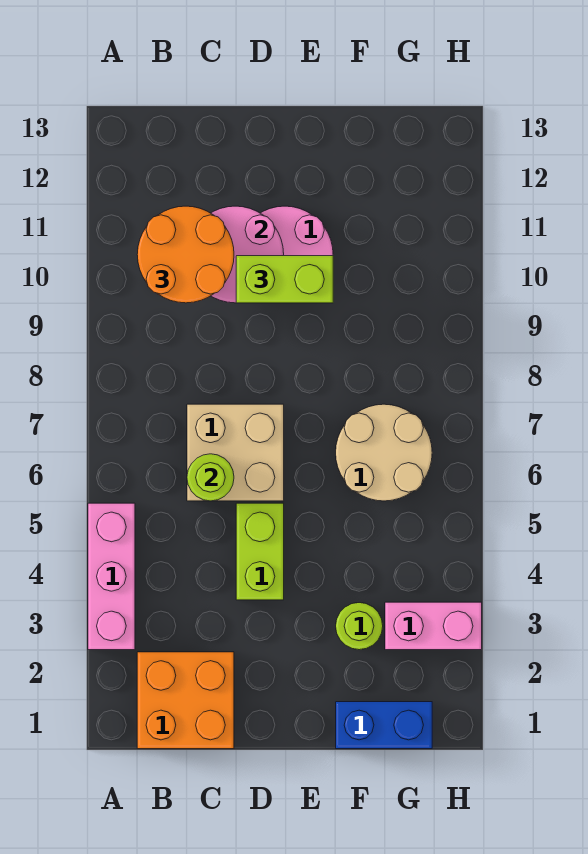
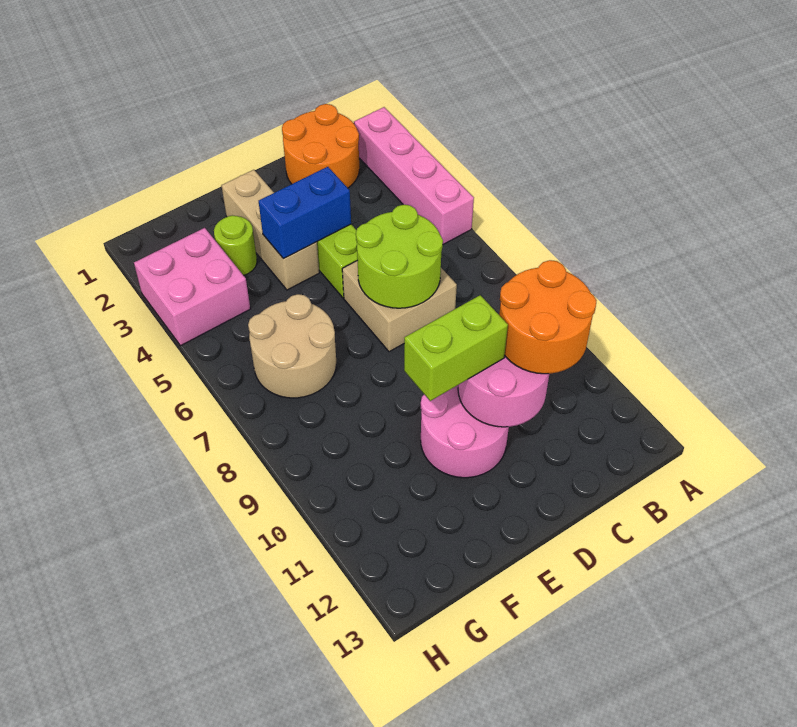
pink brick A3:A5 level 1 -> pink brick A2:A5 level 1
orange brick B1:C2 level 1 -> orange round brick B1:C2 level 1
lime round brick C6 level 2 -> lime round brick C6:D7 level 2
none -> tan brick E2:E4 level 1
blue brick F1:G1 level 1 -> blue brick D4:E4 level 2
pink brick G3:H3 level 1 -> pink brick G3:H4 level 1

